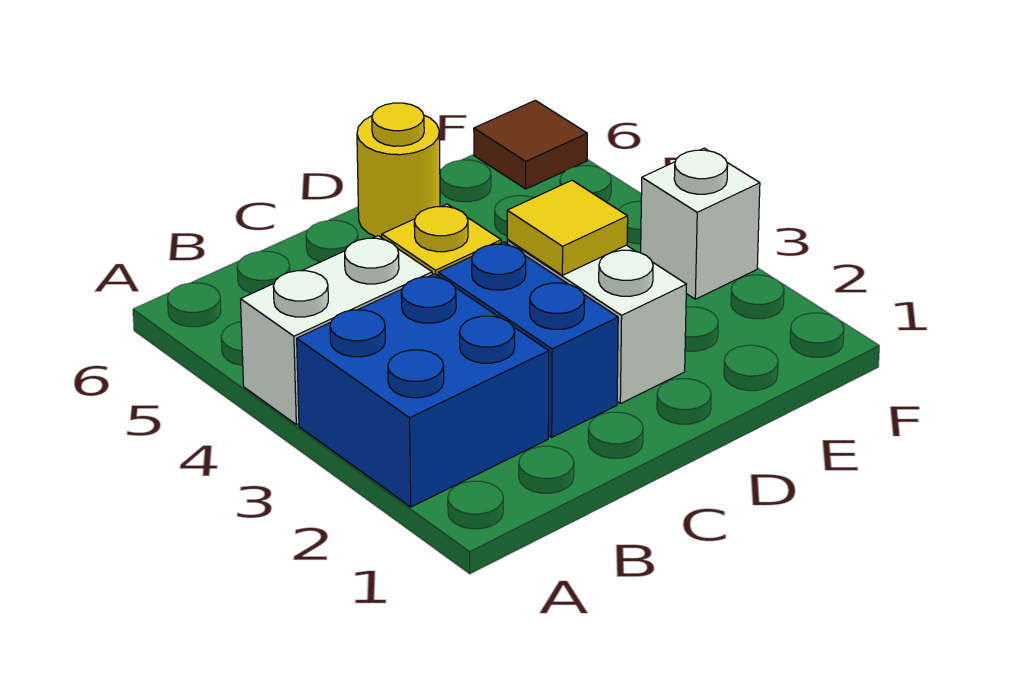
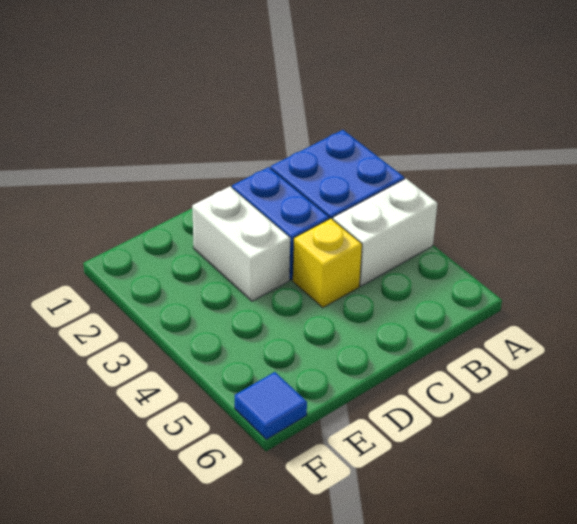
yellow tile D3 level 2 -> none
yellow round brick D6 level 1 -> none
white brick F3 level 1 -> none
brown tile F6 level 1 -> blue tile F6 level 1

